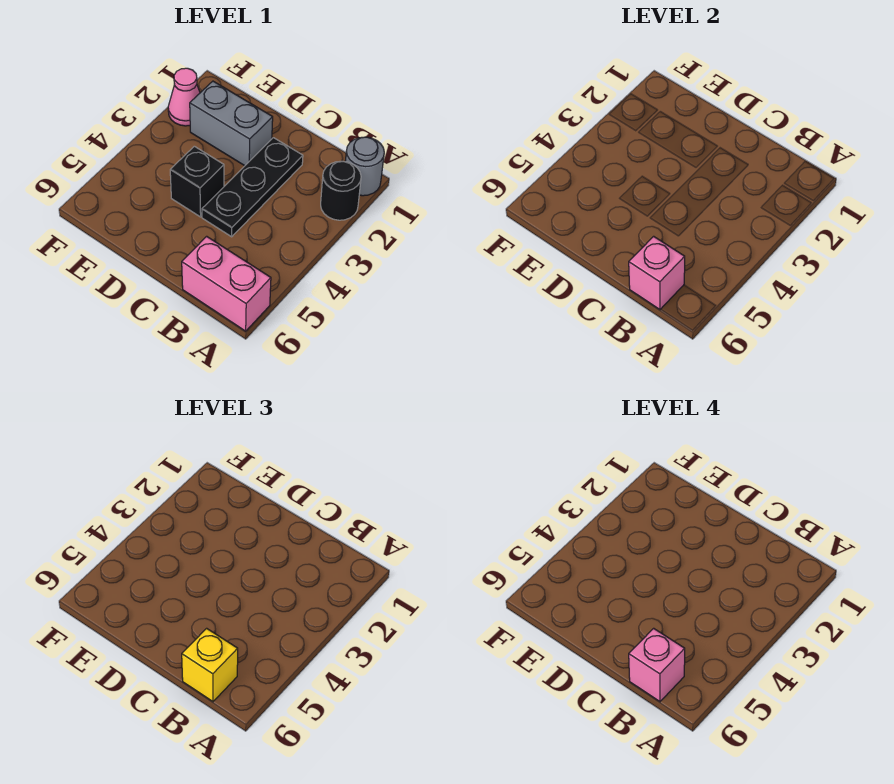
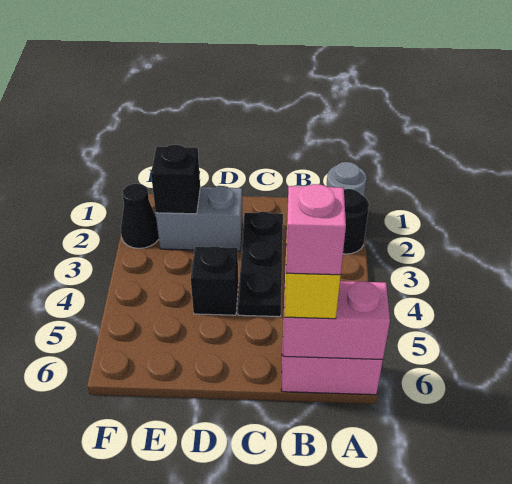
pink brick B6 level 2 -> pink brick A6:B6 level 2
none -> black brick E2 level 2
pink cone F2 level 1 -> black cone F2 level 1

